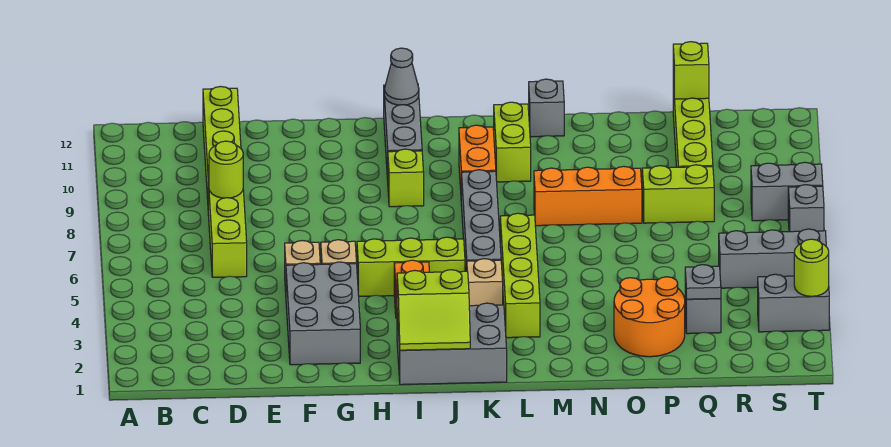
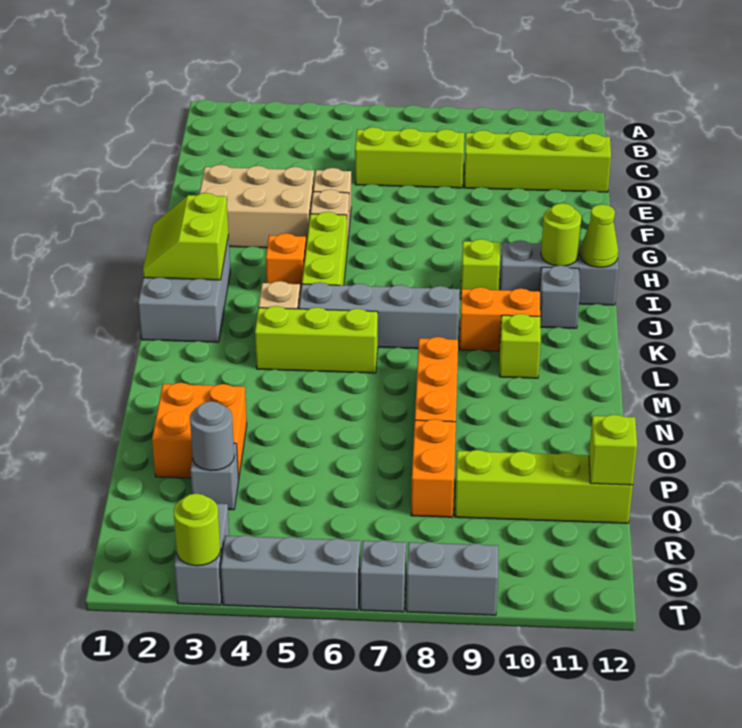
lime round brick D8 level 2 -> lime round brick I11 level 2
grey brick F2:G4 level 1 -> tan brick F2:G4 level 1
grey cone I12 level 2 -> lime cone I12 level 2
lime brick L3:L6 level 1 -> lime brick L4:L6 level 1
lime brick L10:L11 level 1 -> lime brick L10 level 1
grey brick M12 level 1 -> grey brick J11 level 1
orange round brick O2:P3 level 1 -> orange brick O2:P3 level 1
lime brick P8:Q8 level 1 -> orange brick P8:Q8 level 1
grey plate Q3 level 2 -> grey round brick Q3 level 2
grey brick R5:T5 level 1 -> grey brick T4:T6 level 1
grey brick S8:T8 level 1 -> grey brick T8:T9 level 1

